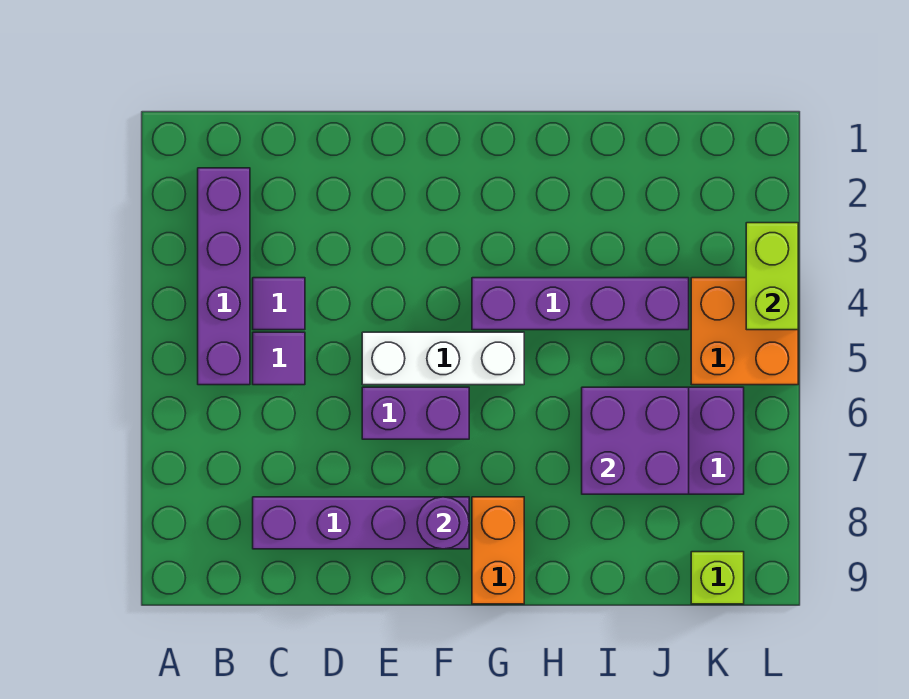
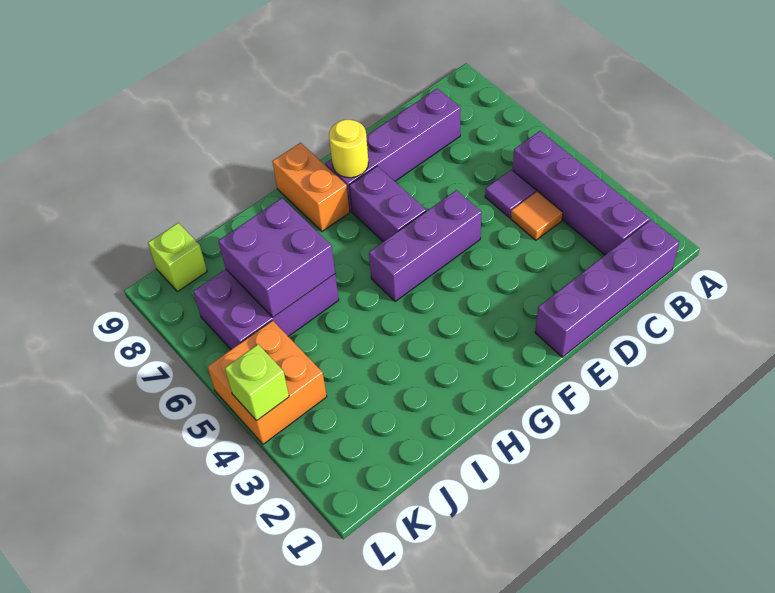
purple tile C4 level 1 -> orange tile C4 level 1
white brick E5:G5 level 1 -> purple brick E5:G5 level 1
purple brick E6:F6 level 1 -> purple brick F6:F7 level 1
purple round brick F8 level 2 -> yellow round brick F8 level 2
purple brick G4:J4 level 1 -> purple brick B1:E1 level 1
lime brick L3:L4 level 2 -> lime brick L4 level 2

